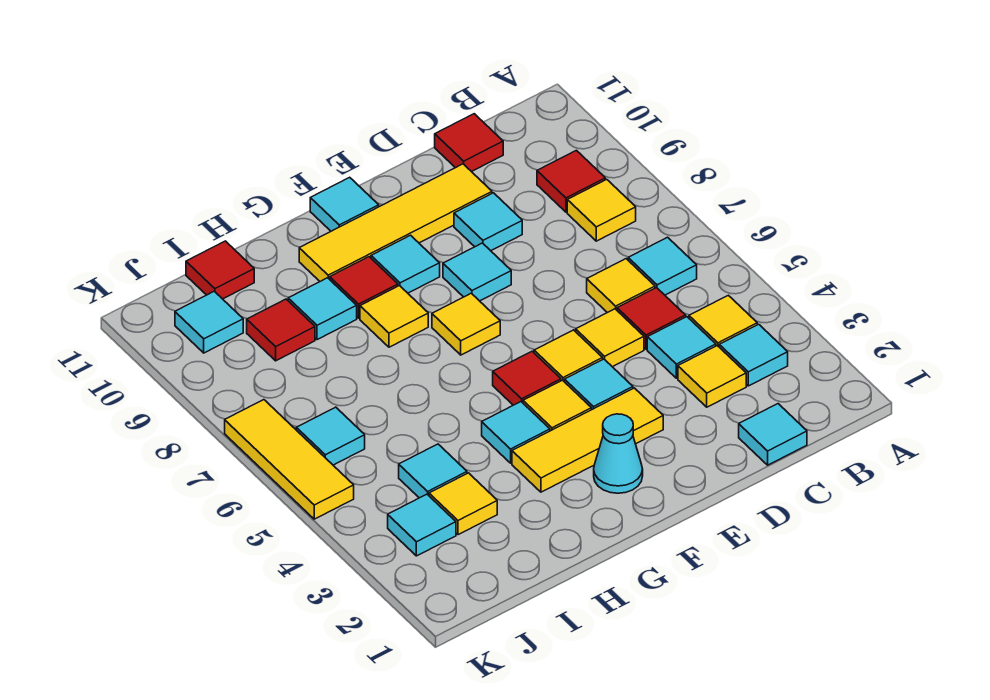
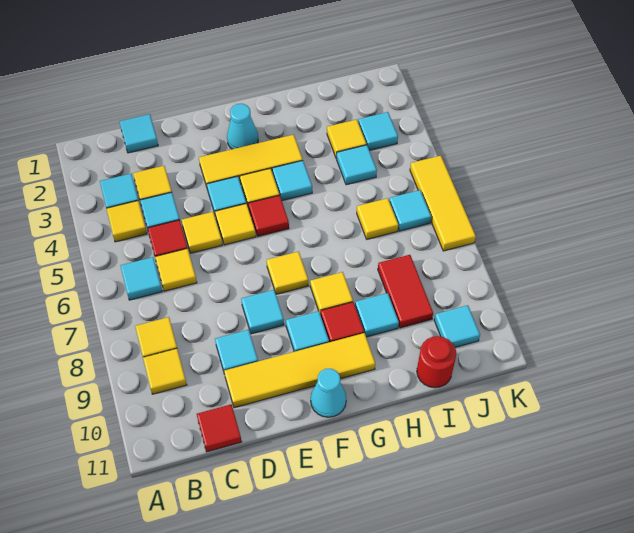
red tile B9 level 1 -> yellow tile B9 level 1
cyan tile F11 level 1 -> cyan cone F11 level 1
none -> yellow tile I6 level 1
red tile I9 level 1 -> red tile I8:I9 level 1
red tile I11 level 1 -> red round brick I11 level 1

